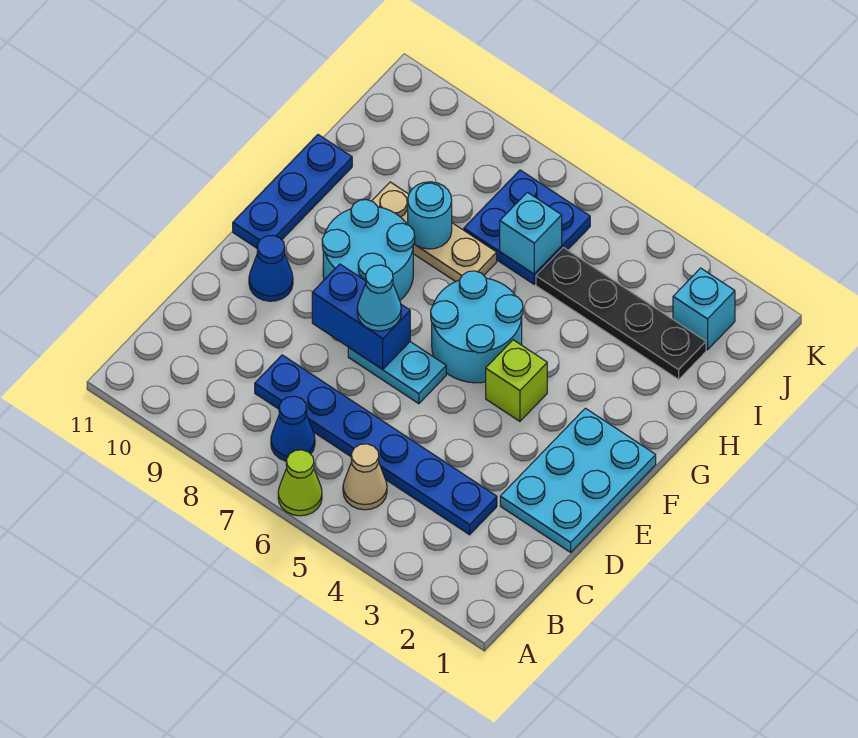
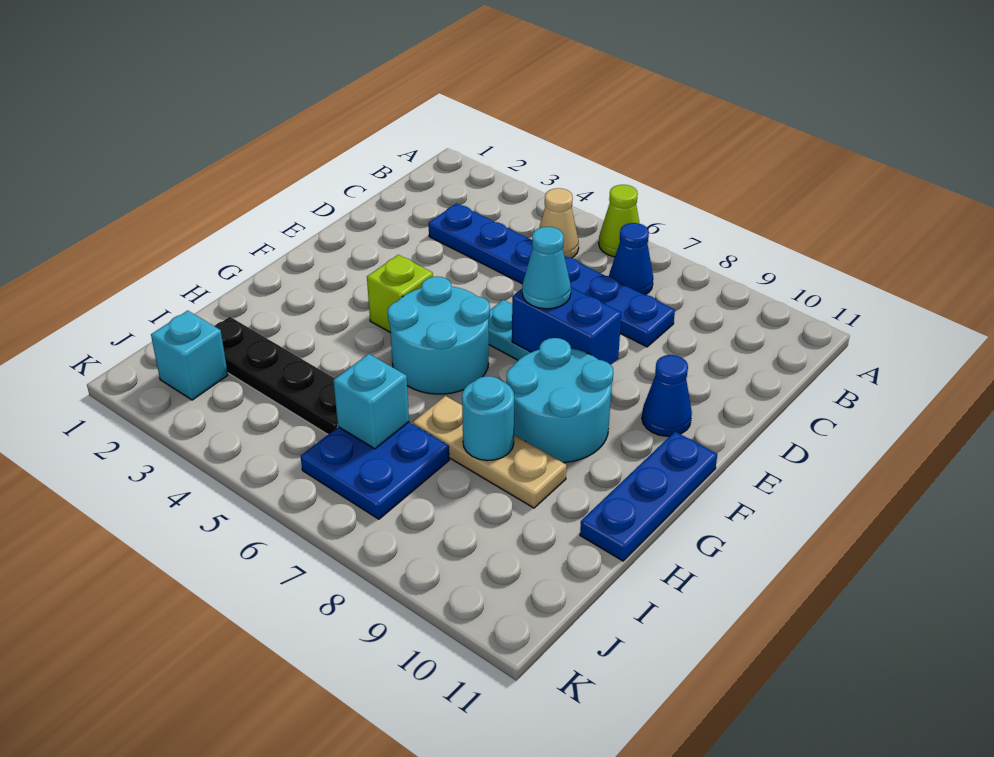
cyan plate D1:F2 level 1 -> none

